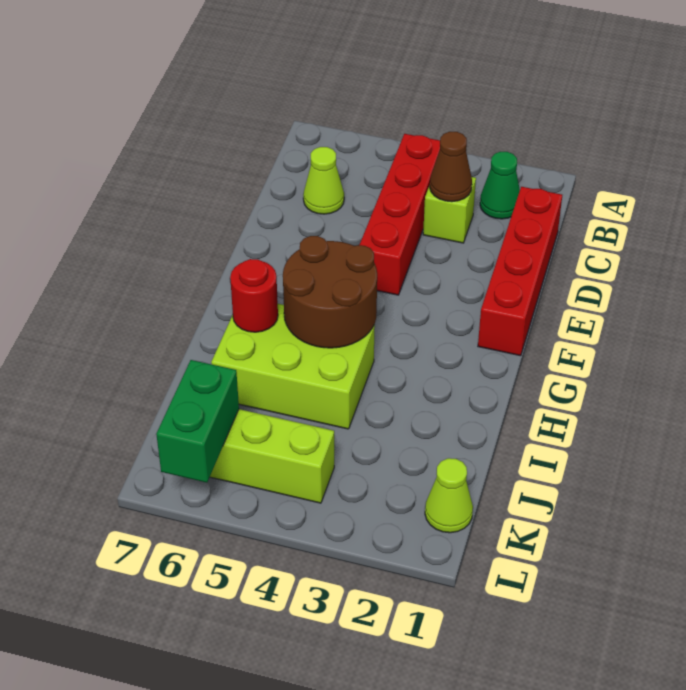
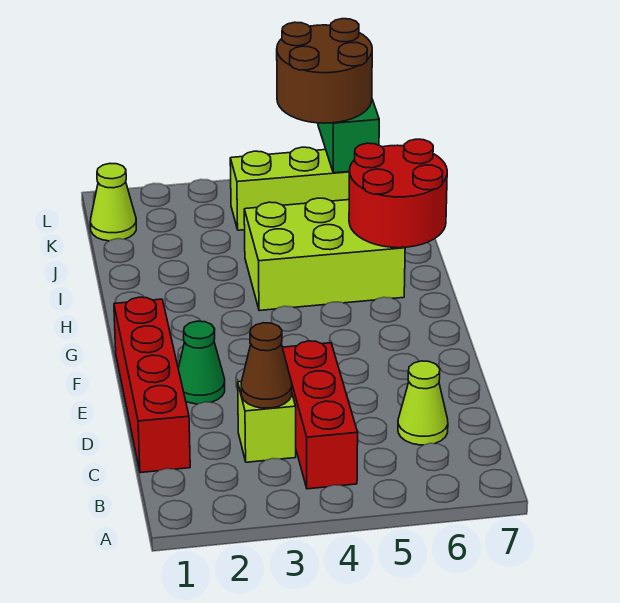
green cone B2 level 1 -> green cone E2 level 1
red brick B4:E4 level 1 -> red brick B4:D4 level 1
brown round brick G4:H5 level 2 -> brown round brick K5:L6 level 3
red round brick H6 level 2 -> red round brick H6:I7 level 2

